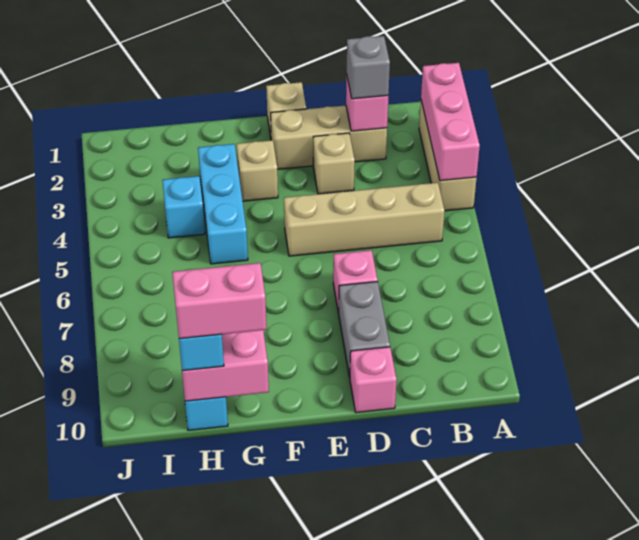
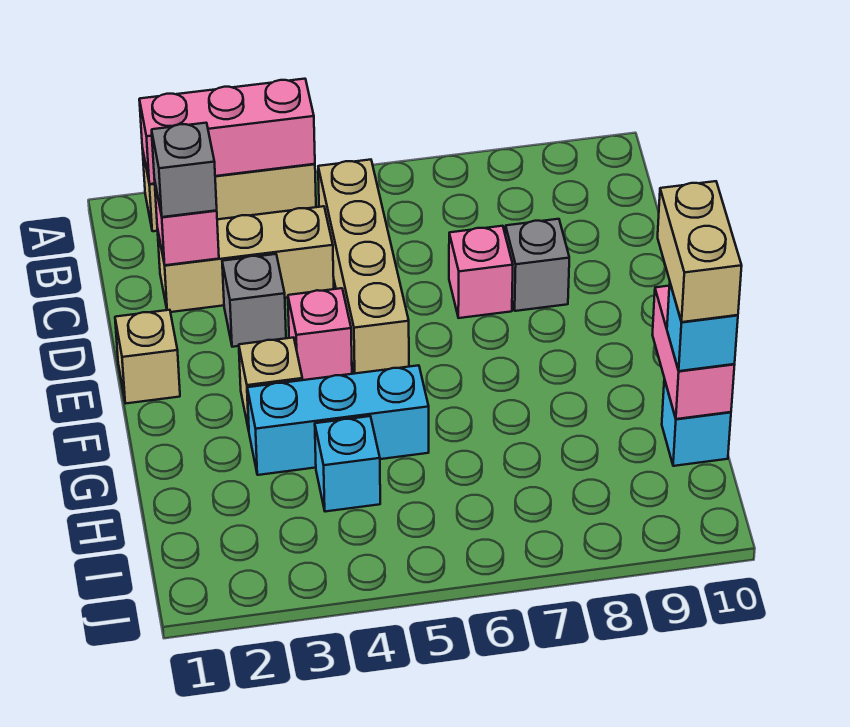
tan brick C2:E2 level 1 -> tan brick C2:C4 level 1
tan brick D3 level 1 -> grey brick D3 level 1
grey brick D8:D9 level 1 -> grey brick D8 level 1
pink brick D10 level 1 -> pink brick E4 level 1
pink brick G10:H10 level 4 -> tan brick G10:H10 level 4

